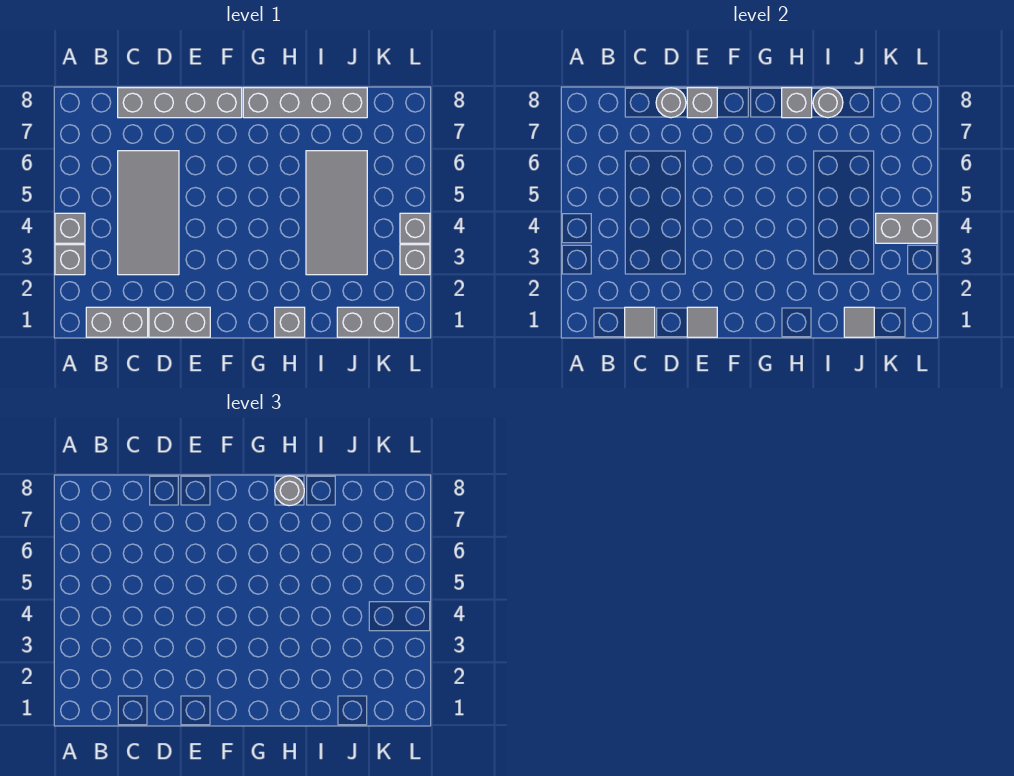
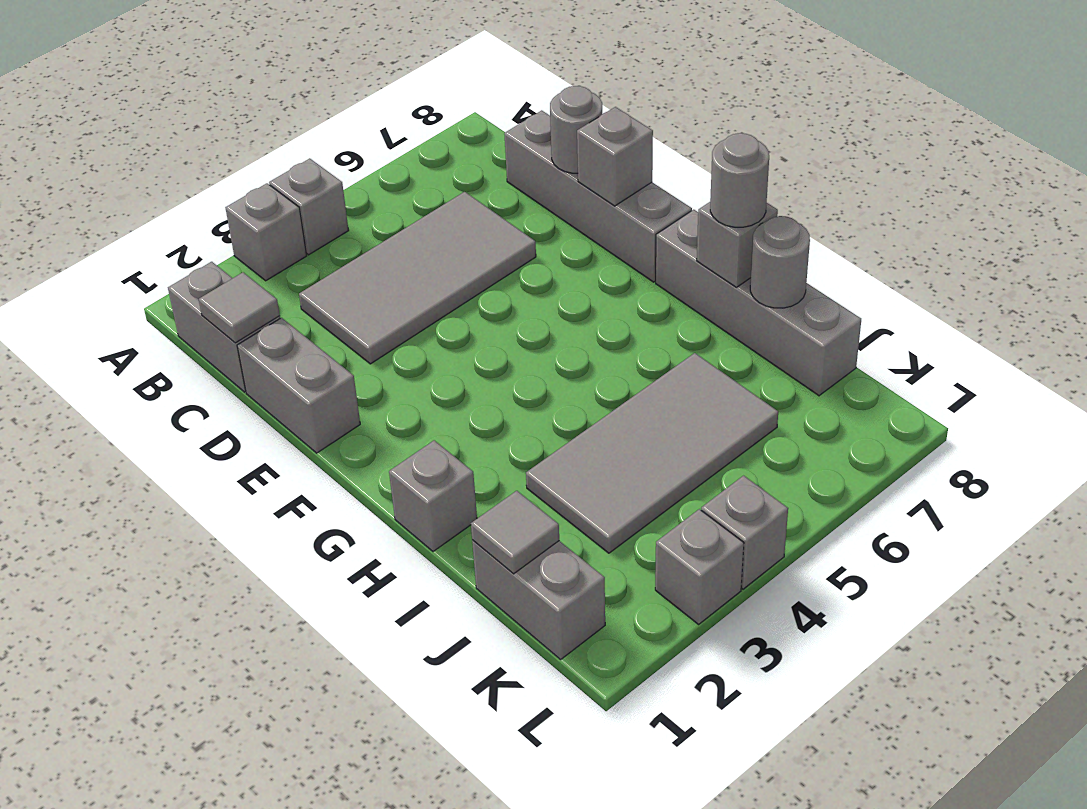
grey tile E1 level 2 -> none
grey brick K4:L4 level 2 -> none

